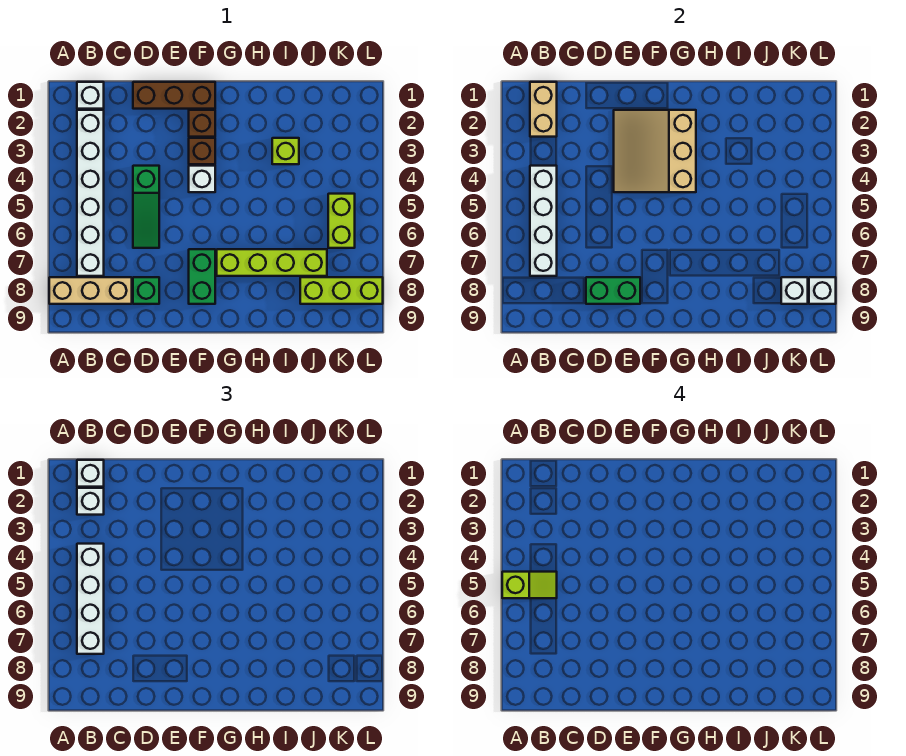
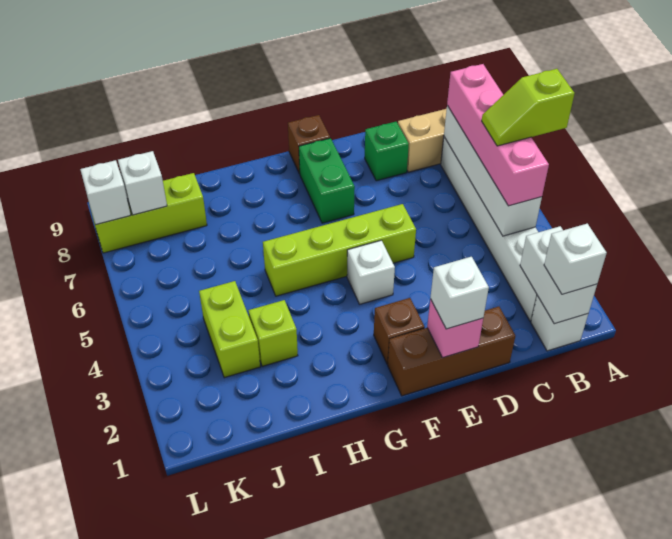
tan brick B1:B2 level 2 -> white brick B1:B2 level 2
white brick B2 level 3 -> white brick E1 level 3
white brick B4:B7 level 3 -> pink brick B4:B7 level 3
green slope D4:D6 level 1 top 4 -> none
green brick D8:E8 level 2 -> none
none -> pink brick E1 level 2
tan slope E2:G4 level 2 top G -> none
brown brick F3 level 1 -> brown brick F9 level 1
lime brick G7:J7 level 1 -> lime brick E5:H5 level 1
lime brick K5:K6 level 1 -> lime brick J3:J4 level 1

